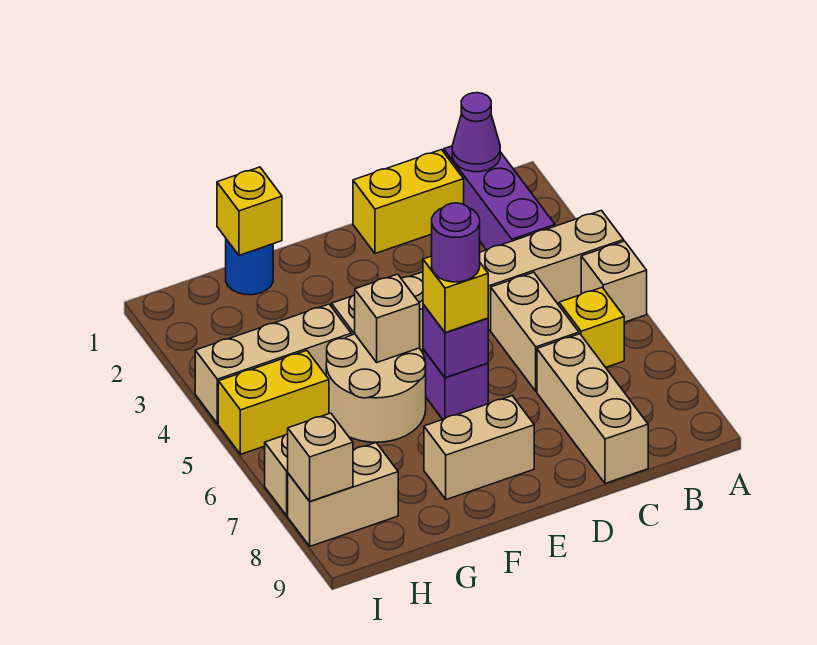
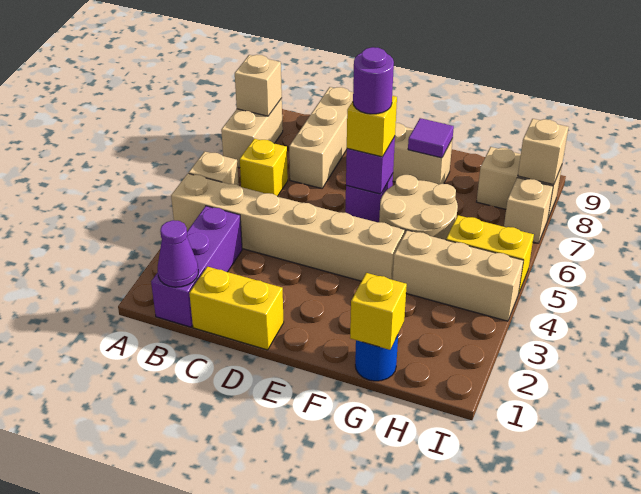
tan brick C5:C6 level 1 -> tan brick A7:A8 level 1
tan brick F5 level 2 -> tan brick A8 level 2
none -> purple tile F8 level 2

